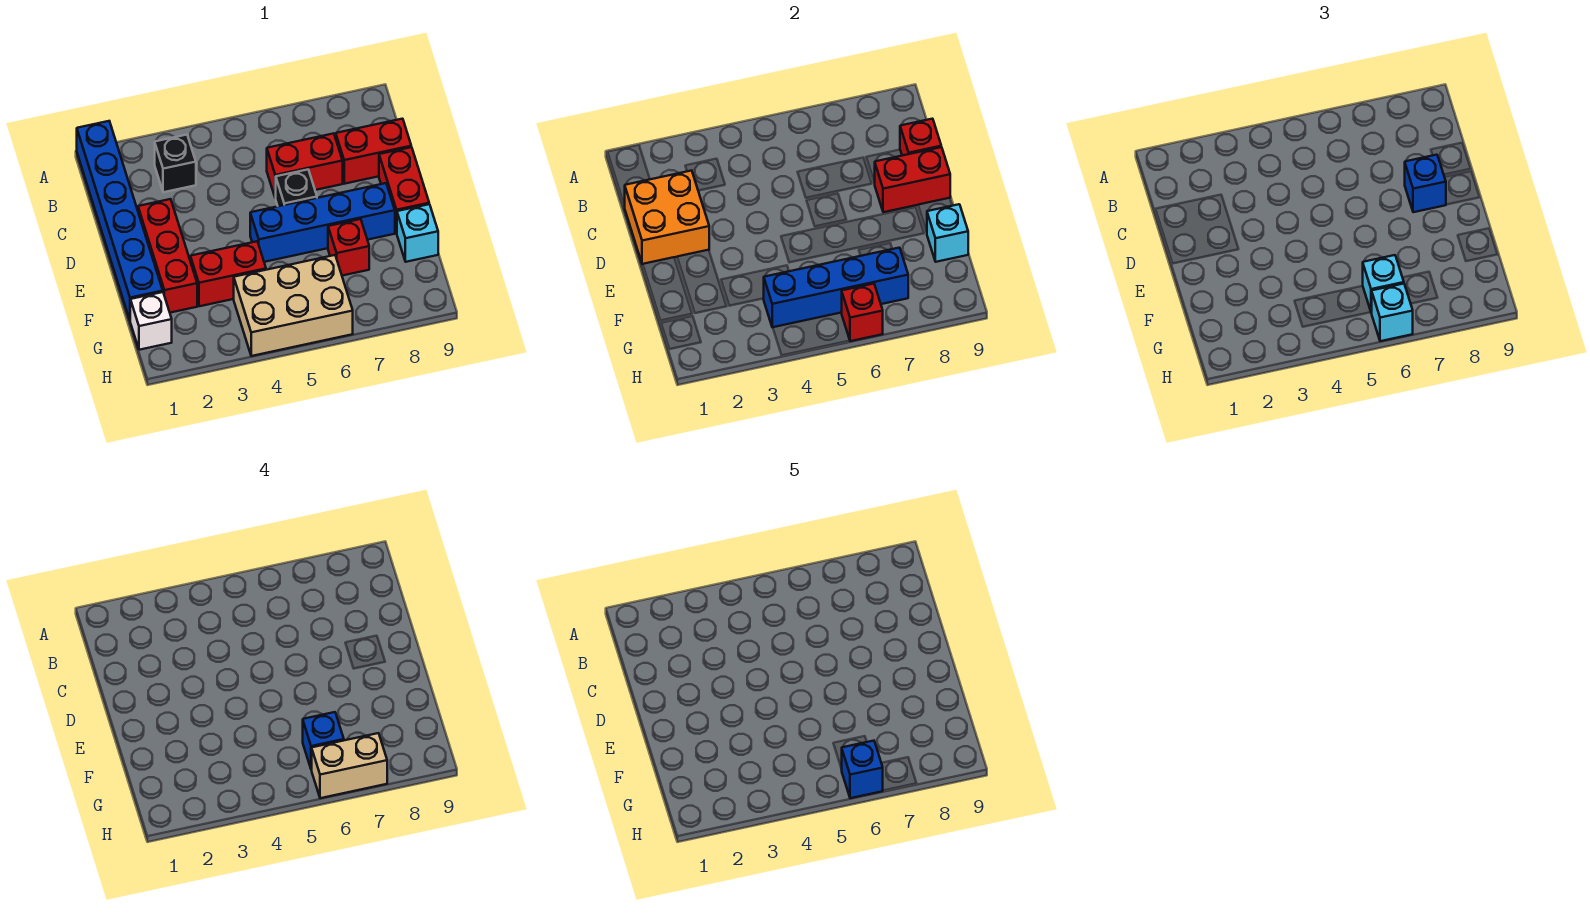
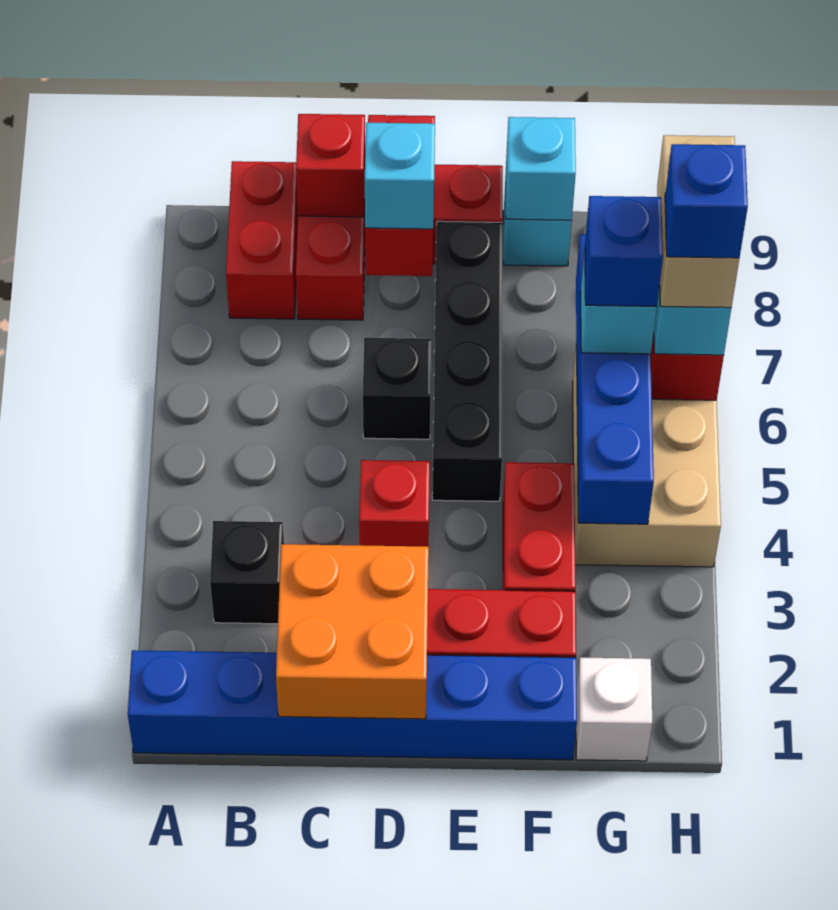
red brick C6:C7 level 1 -> red brick B8:B9 level 1
blue brick D8 level 3 -> cyan brick D8 level 3
blue brick E5:E8 level 1 -> black brick E5:E8 level 1
red brick F7 level 1 -> red brick D4 level 1

